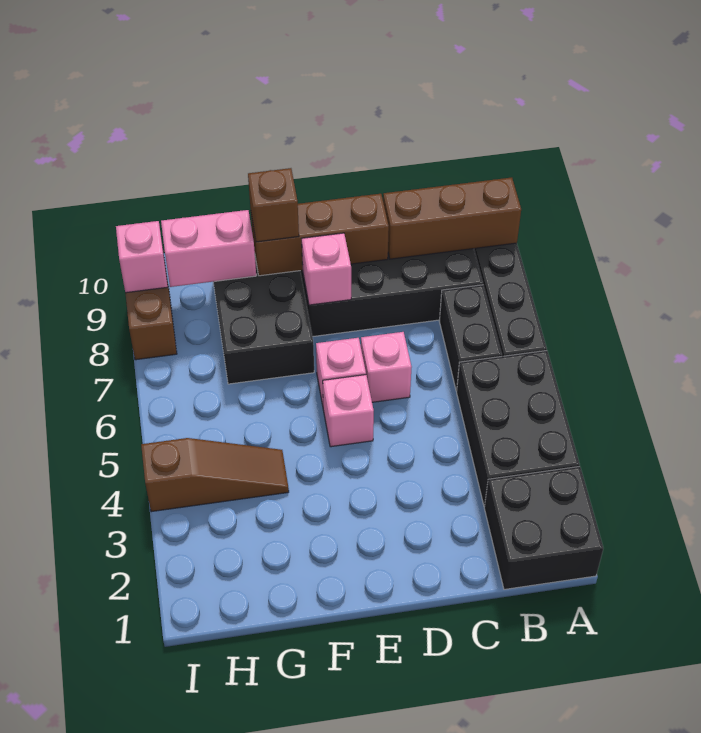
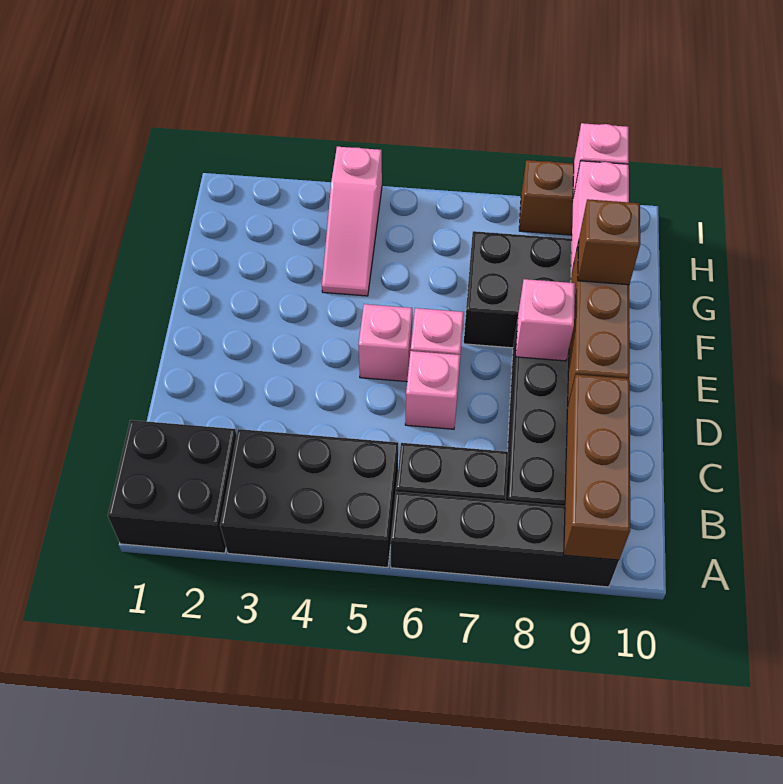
brown slope G4:I4 level 1 top I -> pink slope G4:I4 level 1 top I

